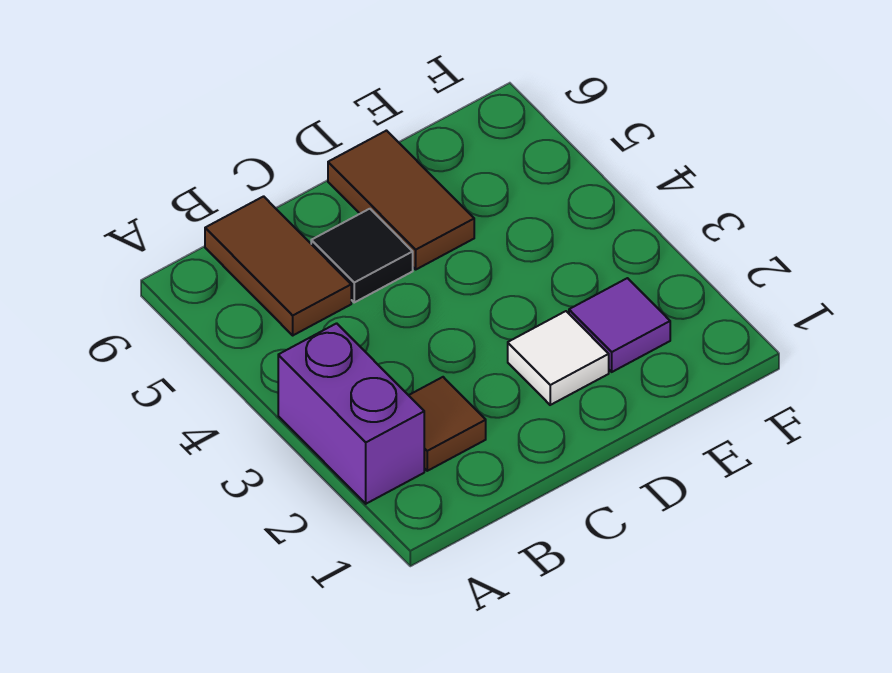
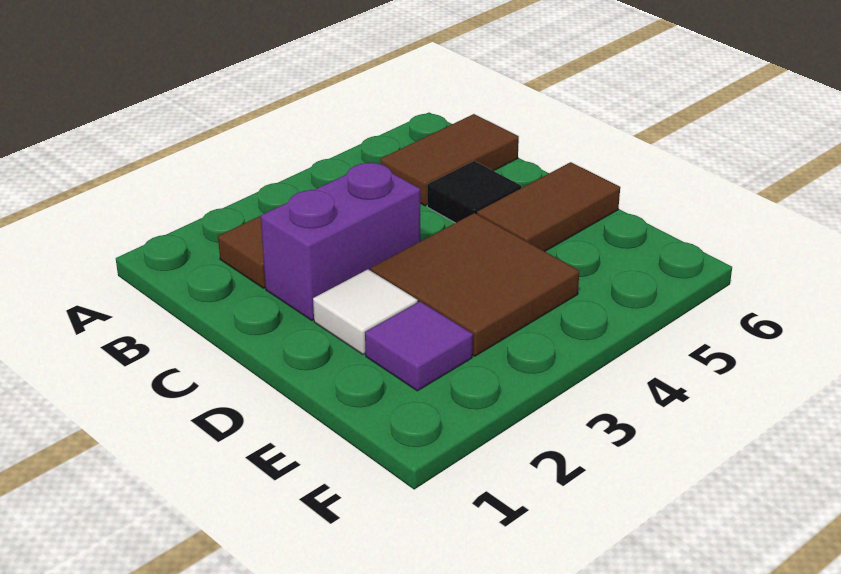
purple brick A2:A3 level 1 -> purple brick C2:C3 level 1
none -> brown tile D3:E4 level 1

